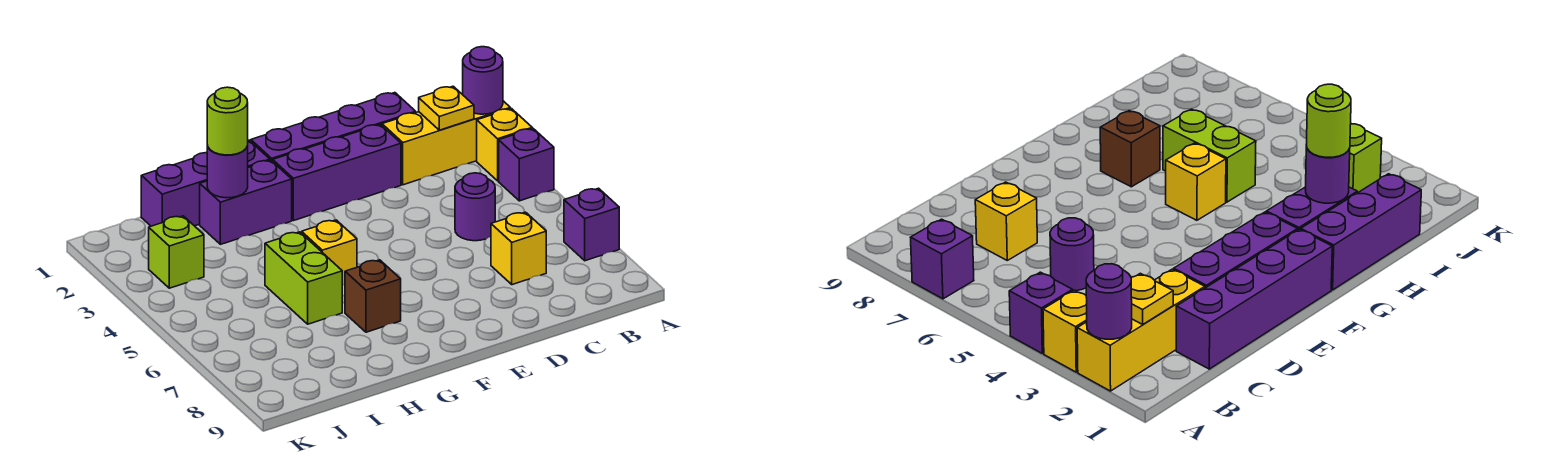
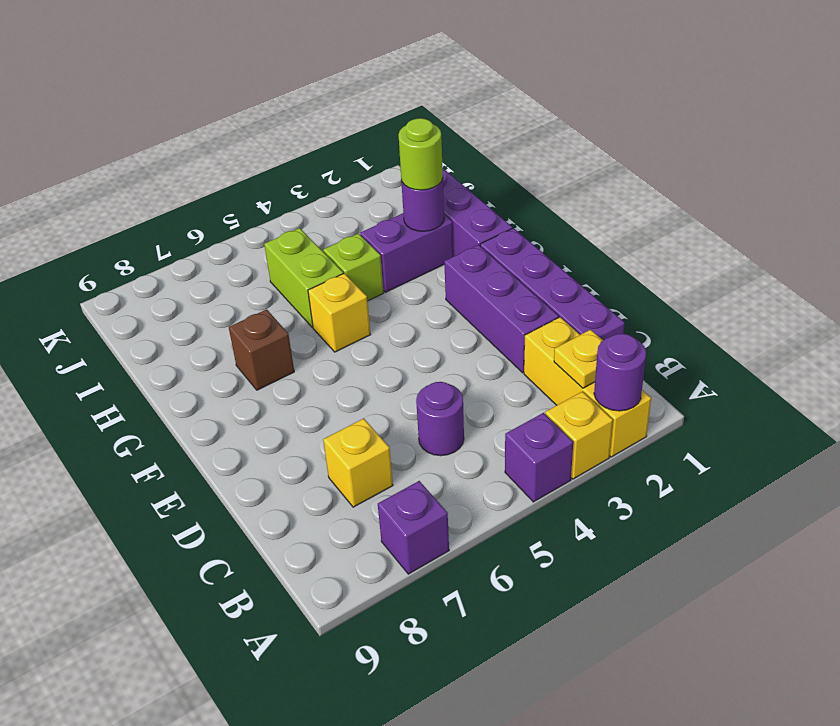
purple brick G2:H2 level 1 -> purple brick H2:H3 level 1
lime brick H5:H6 level 1 -> lime brick H5:I5 level 1
lime brick J3 level 1 -> lime brick H4 level 1

